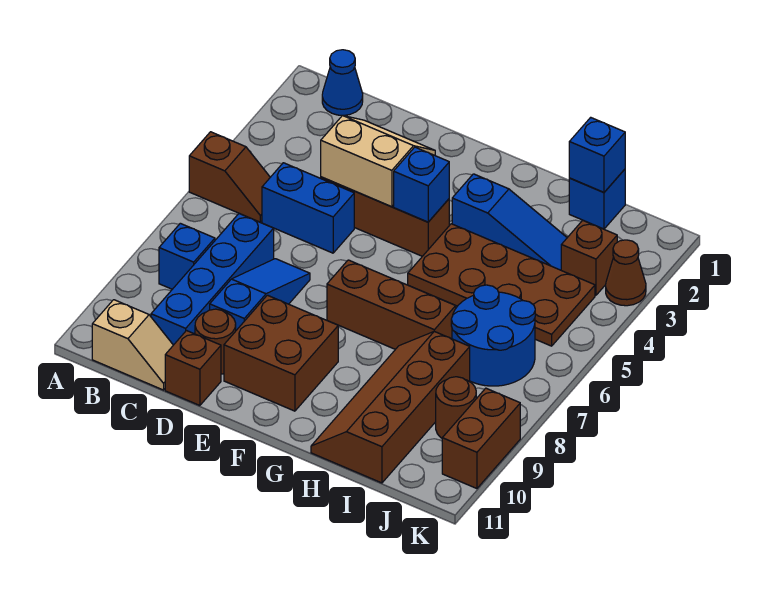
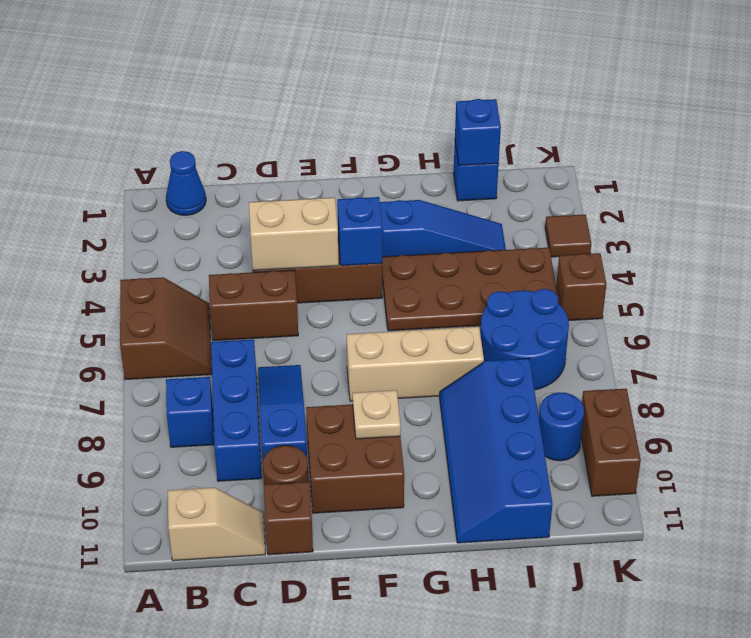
brown slope A5:B5 level 1 top A -> brown slope A5:B6 level 1 top A
blue brick C5:D5 level 1 -> brown brick C5:D5 level 1
blue brick C7:C10 level 1 -> blue brick C7:C9 level 1
brown brick F7:H7 level 1 -> tan brick F7:H7 level 1
none -> tan plate F9 level 2
brown slope H8:I11 level 1 top I -> blue slope H8:I11 level 1 top I
brown brick J3 level 1 -> brown brick K5 level 1
brown round brick J9 level 1 -> blue round brick J9 level 1
brown cone K3 level 1 -> brown tile K3 level 1

